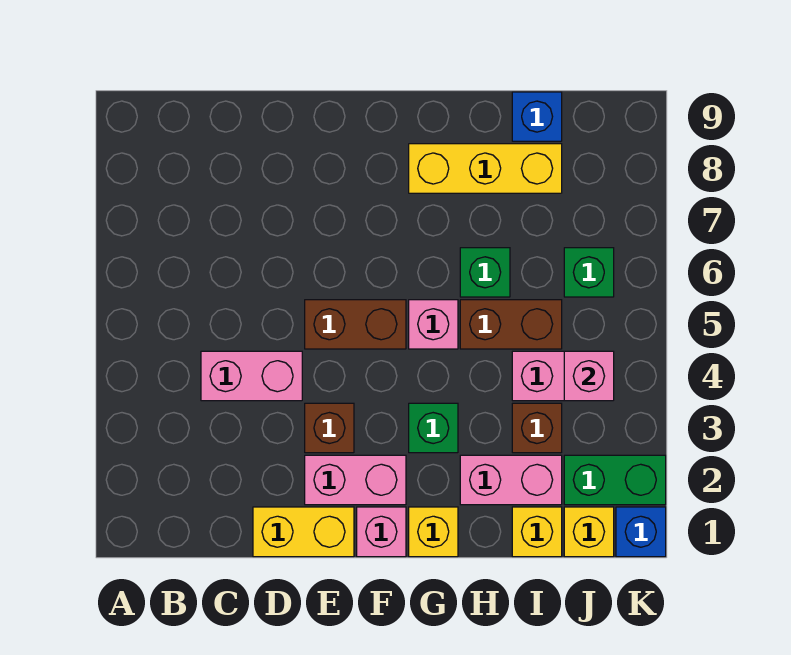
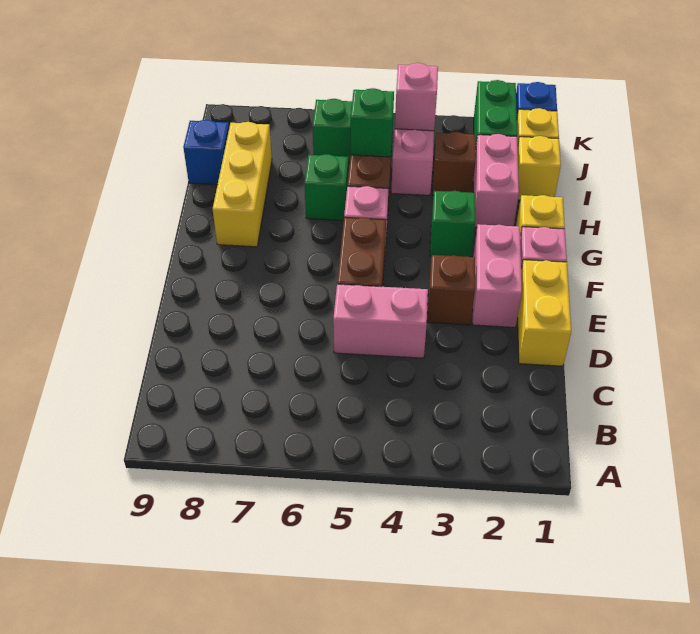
pink brick C4:D4 level 1 -> pink brick D4:D5 level 1
none -> green brick I5 level 2

